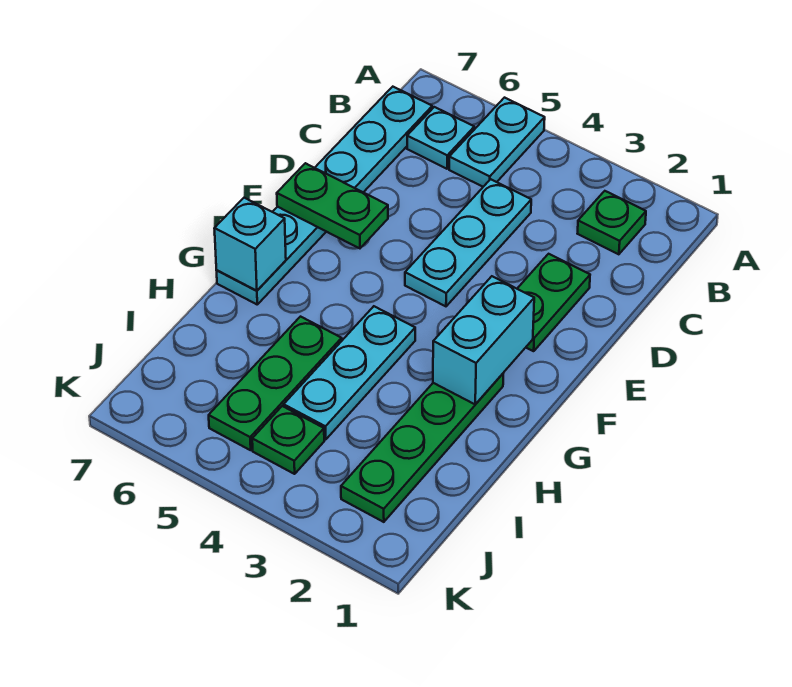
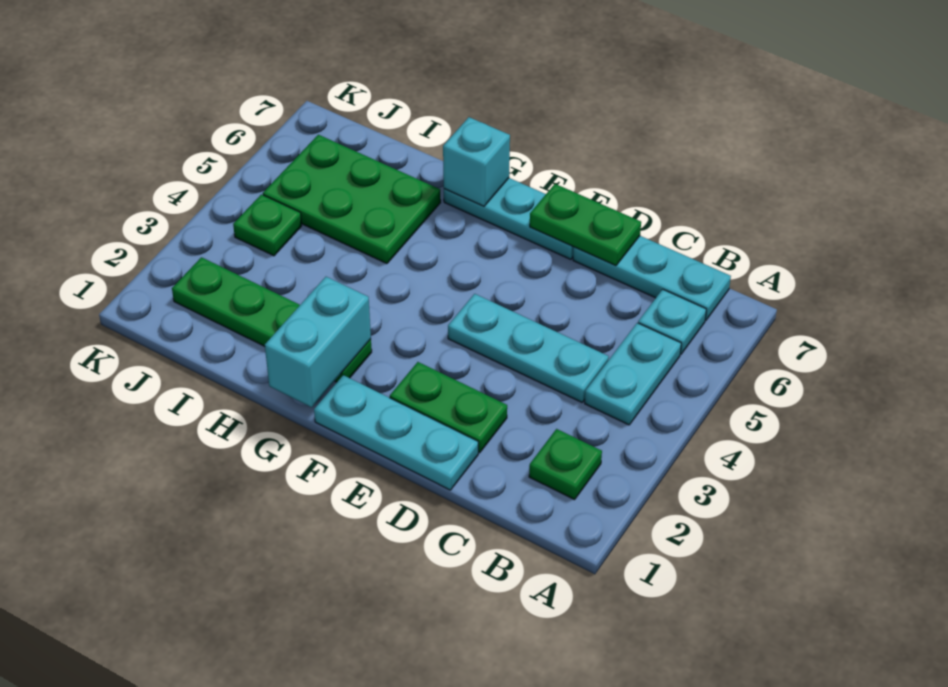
cyan plate A5:B5 level 1 -> cyan plate B4:B5 level 1
green plate E6:E7 level 2 -> green plate D7:E7 level 2
cyan brick F2:G2 level 2 -> cyan brick G1:G2 level 2
cyan plate G4:I4 level 1 -> cyan plate D1:F1 level 1
green plate H5:J5 level 1 -> green plate H5:J6 level 1

